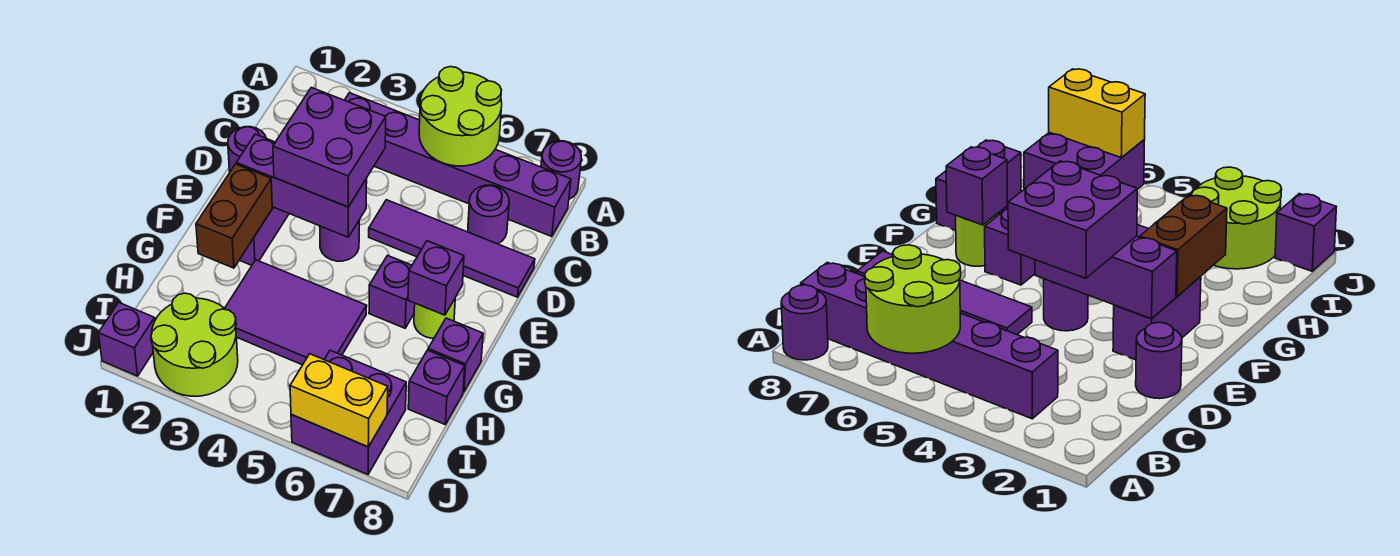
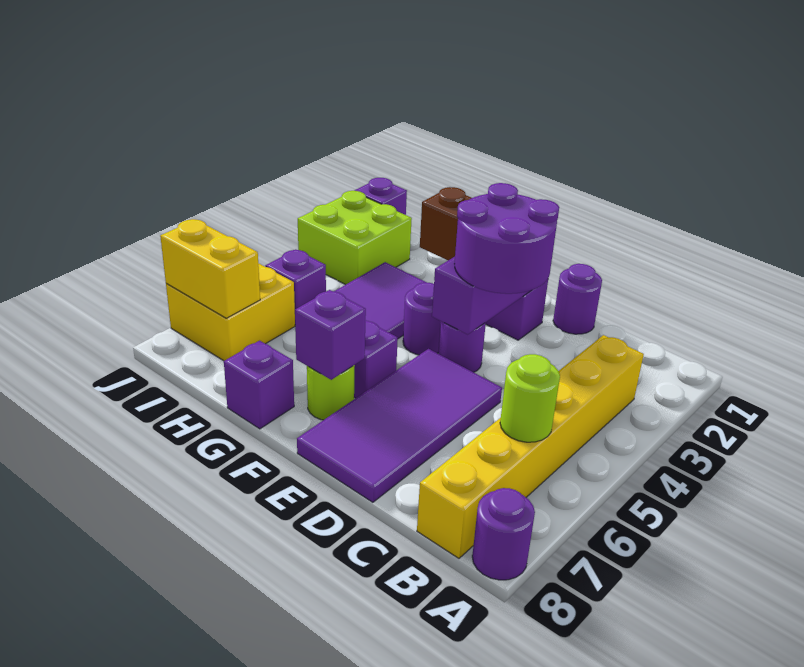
lime round brick A5:B6 level 2 -> lime round brick B6 level 2
purple brick B3:B8 level 1 -> yellow brick B3:B8 level 1
purple round brick C7 level 1 -> purple round brick F4 level 1
purple brick D3:E4 level 3 -> purple round brick D3:E4 level 3
purple tile D5:D8 level 1 -> purple tile D5:E8 level 1
purple brick H8 level 1 -> purple brick I5 level 1
lime round brick I2:J3 level 1 -> lime brick I2:J3 level 1
purple brick I6:J7 level 1 -> yellow brick I6:J7 level 1
yellow brick J6:J7 level 2 -> yellow brick I7:J7 level 2

